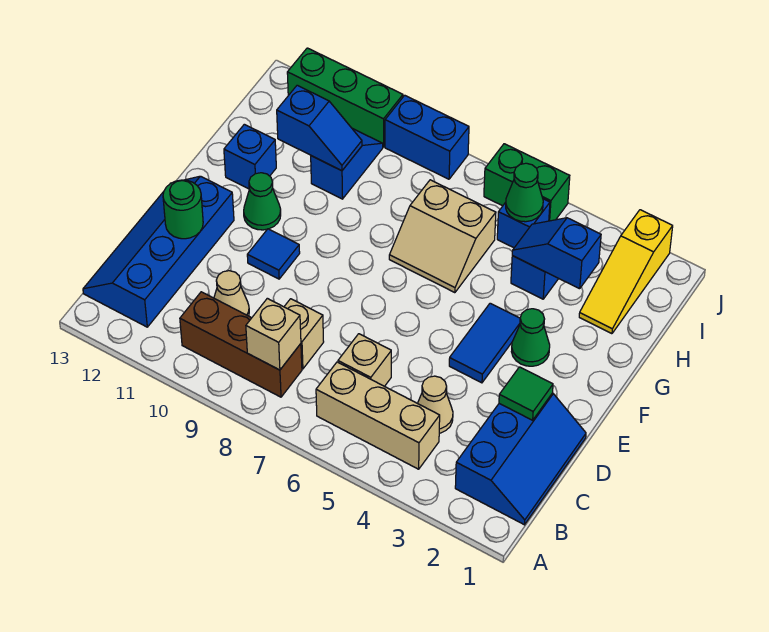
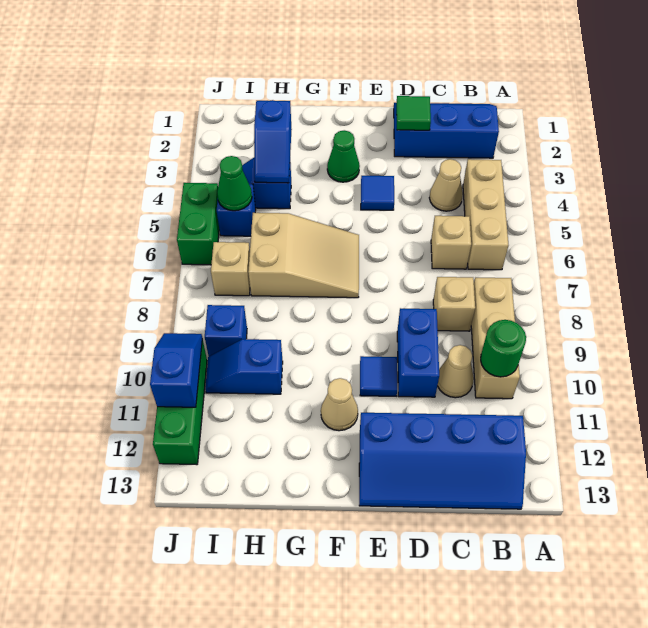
brown brick B8:B10 level 1 -> tan brick B8:B10 level 1
tan brick B8 level 2 -> tan brick I7 level 1
green round brick D12 level 2 -> green round brick B10 level 2
blue tile E4:F4 level 1 -> blue tile E4 level 1
green cone F11 level 1 -> tan cone F11 level 1
tan slope G6:H7 level 1 top H -> tan slope F6:H7 level 1 top H
blue brick G12 level 1 -> blue brick I9 level 1
yellow slope H2:J2 level 1 top J -> none
blue slope H10:H11 level 2 top 11 -> blue slope J10:J11 level 2 top 11
blue brick J8:J9 level 1 -> blue brick D9:D10 level 1

